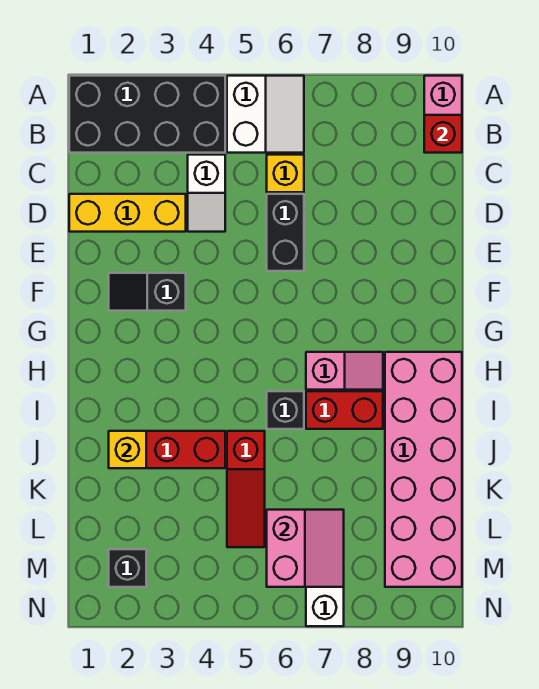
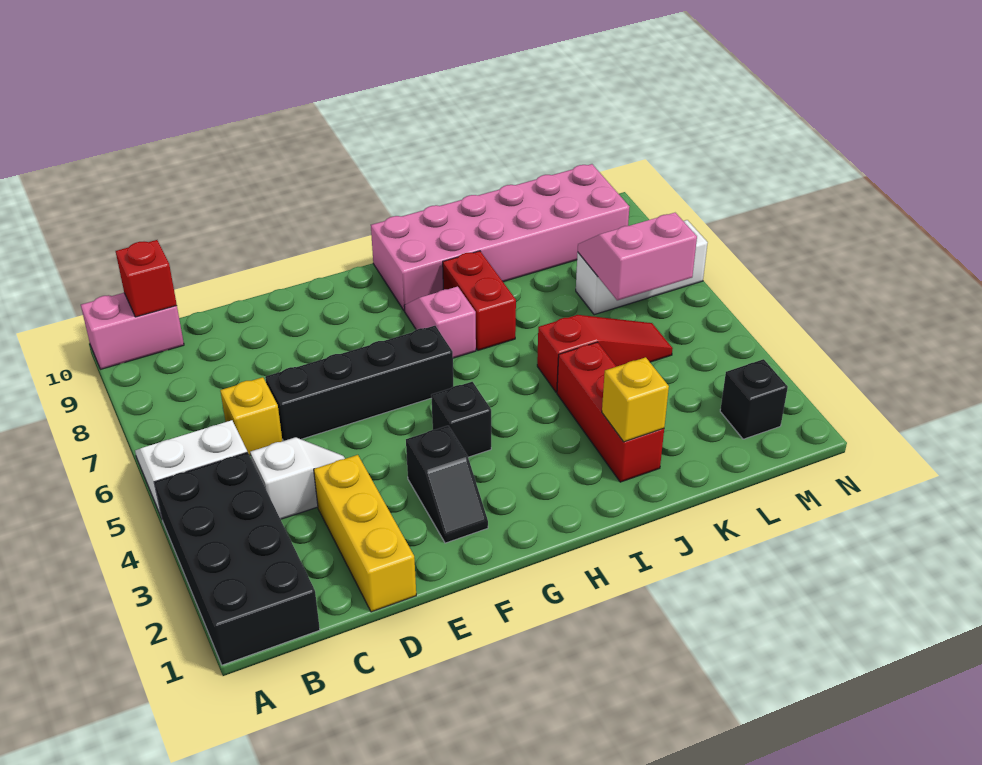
black brick D6:E6 level 1 -> black brick D6:G6 level 1
black brick I6 level 1 -> black brick G4 level 1

